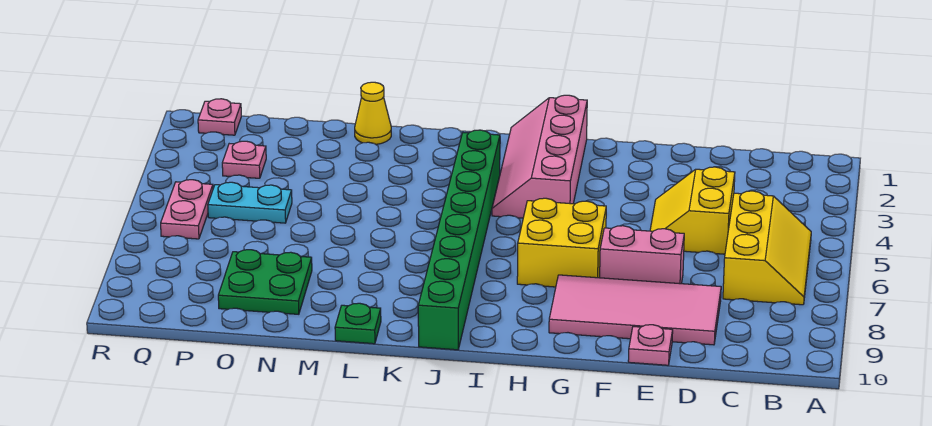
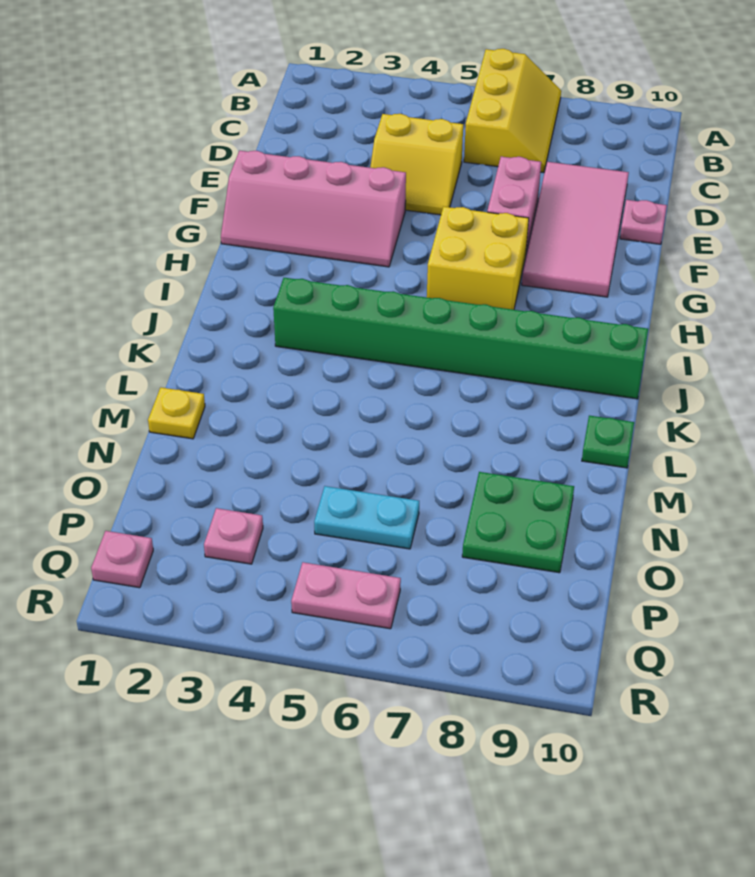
yellow slope B5:C7 level 1 top C -> yellow slope A6:C7 level 1 top 6
pink slope H1:I4 level 1 top H -> pink slope F1:G4 level 1 top F
yellow cone M1 level 1 -> yellow plate M1 level 1
cyan plate O5:P5 level 1 -> cyan plate O5:O6 level 1

